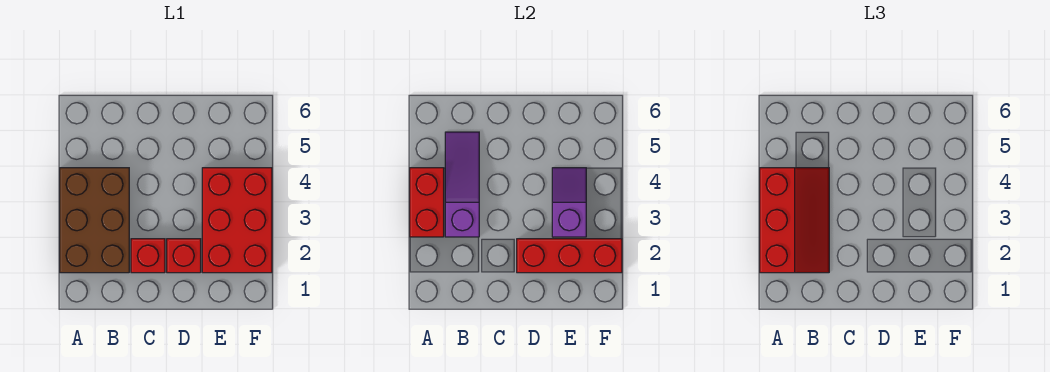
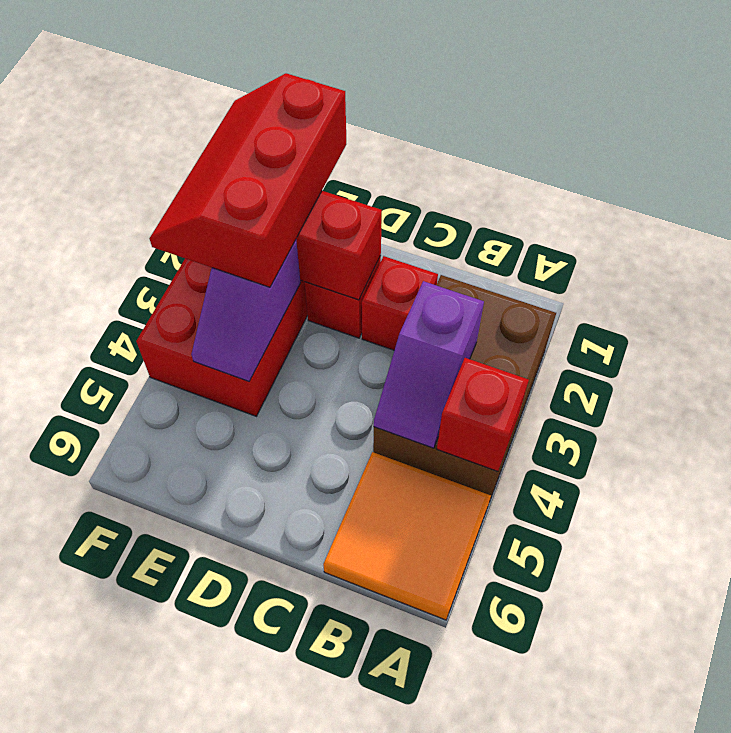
red slope A2:B4 level 3 top A -> red slope E1:F3 level 3 top E
red brick A3:A4 level 2 -> red brick A4 level 2
none -> orange tile A5:B6 level 1
purple slope B3:B5 level 2 top 3 -> purple slope B3:B4 level 2 top 3

